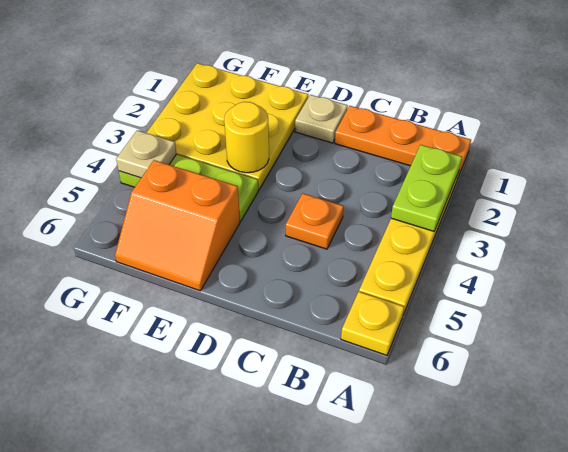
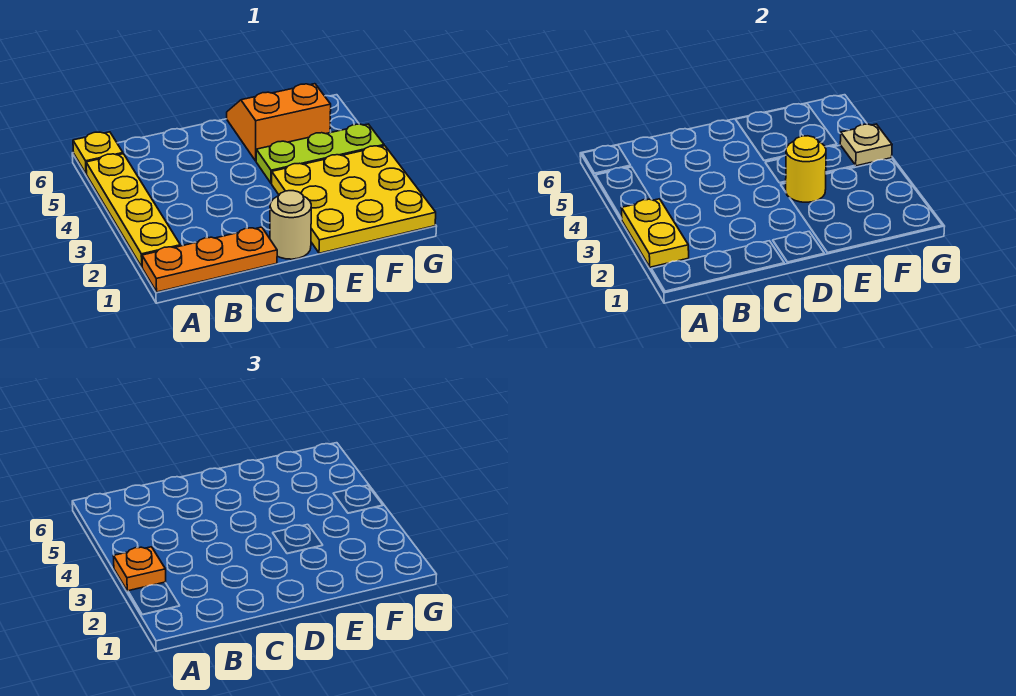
lime plate A2:A3 level 2 -> yellow plate A2:A3 level 2
orange plate C4 level 1 -> orange plate A3 level 3
tan plate D1 level 1 -> tan round brick D1 level 1

